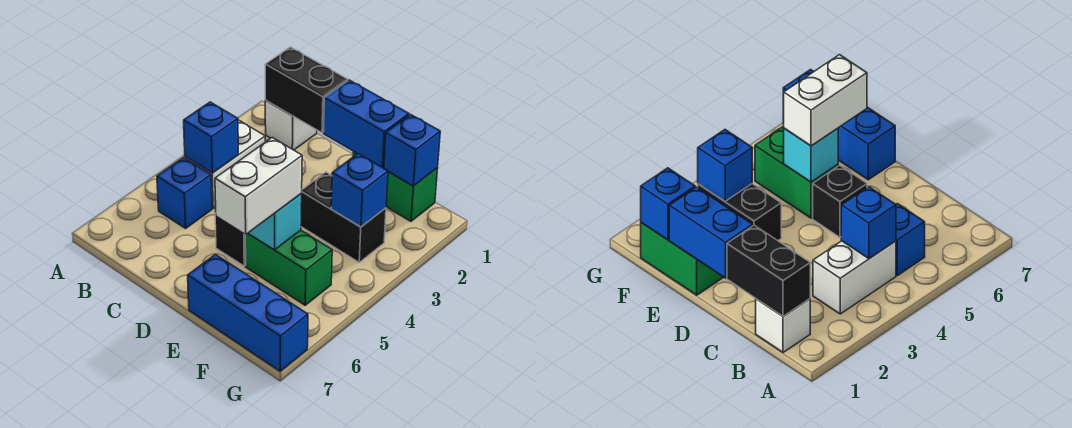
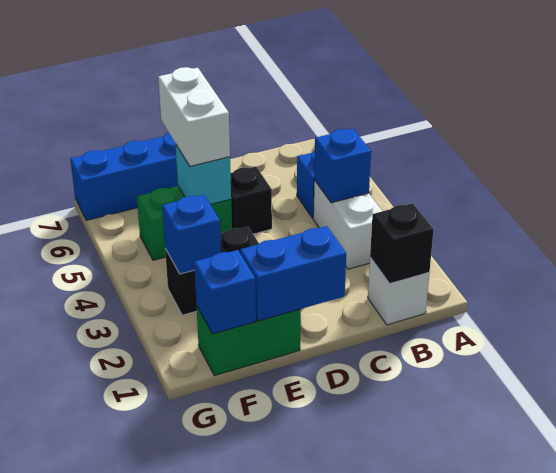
black brick B1:C1 level 2 -> black brick B1 level 2

